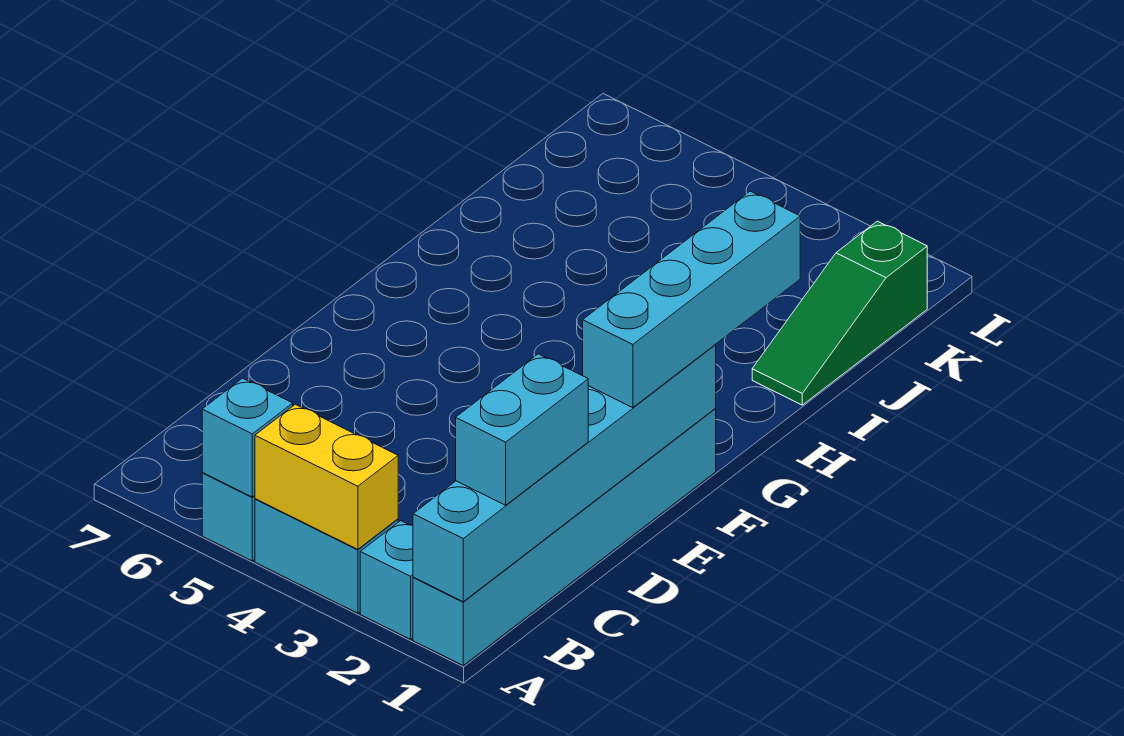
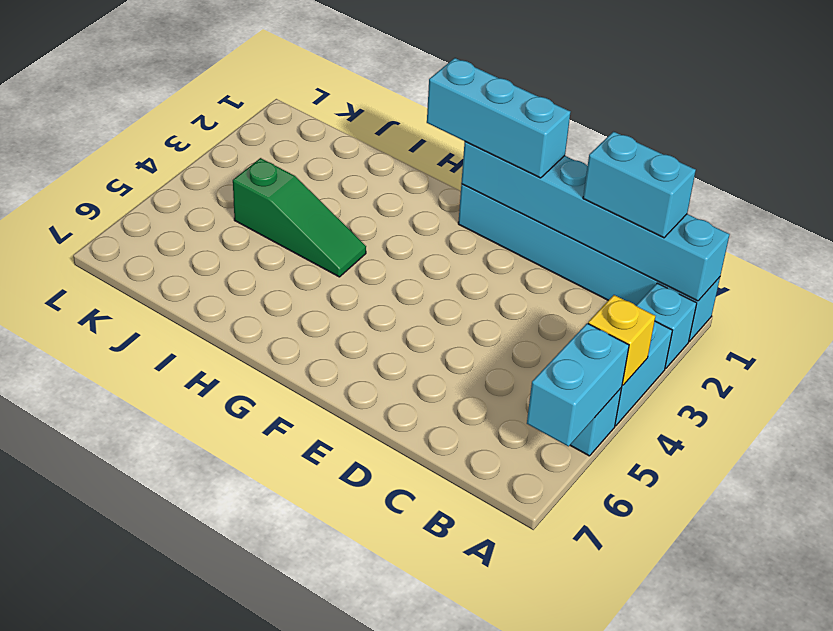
yellow brick A3:A4 level 2 -> yellow brick A4 level 2
cyan brick A5 level 2 -> cyan brick A5:A6 level 2
cyan brick E1:H1 level 3 -> cyan brick E1:G1 level 3
green slope I1:K1 level 1 top K -> green slope H4:J4 level 1 top J

